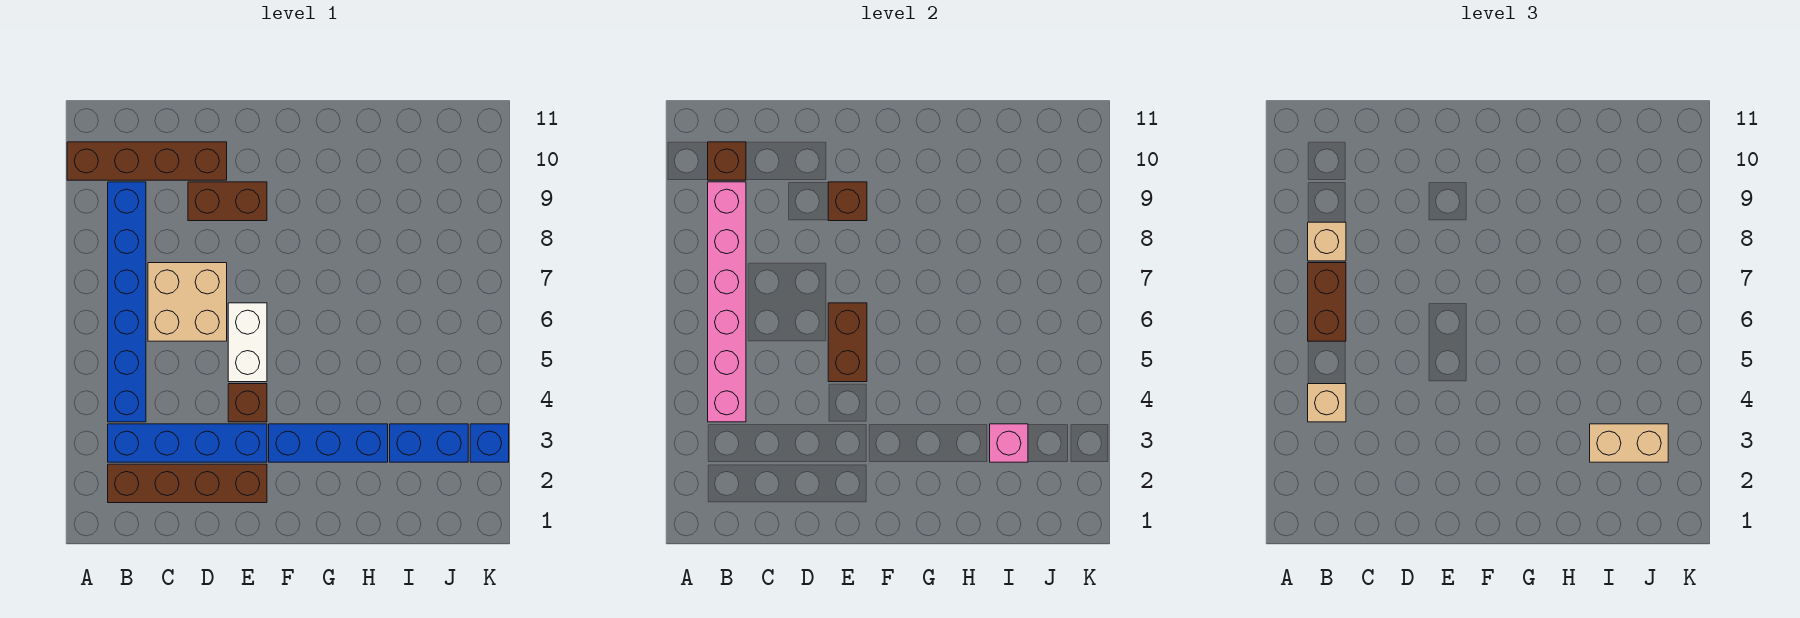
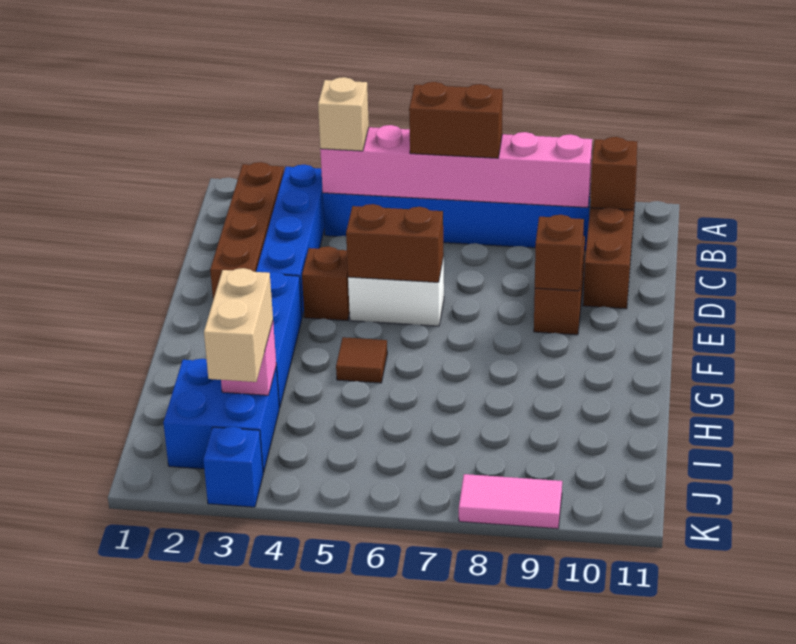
tan brick B8 level 3 -> none
tan brick C6:D7 level 1 -> none
none -> brown tile G5 level 1
blue brick I3:J3 level 1 -> blue brick I2:J3 level 1
none -> pink tile K8:K9 level 1

